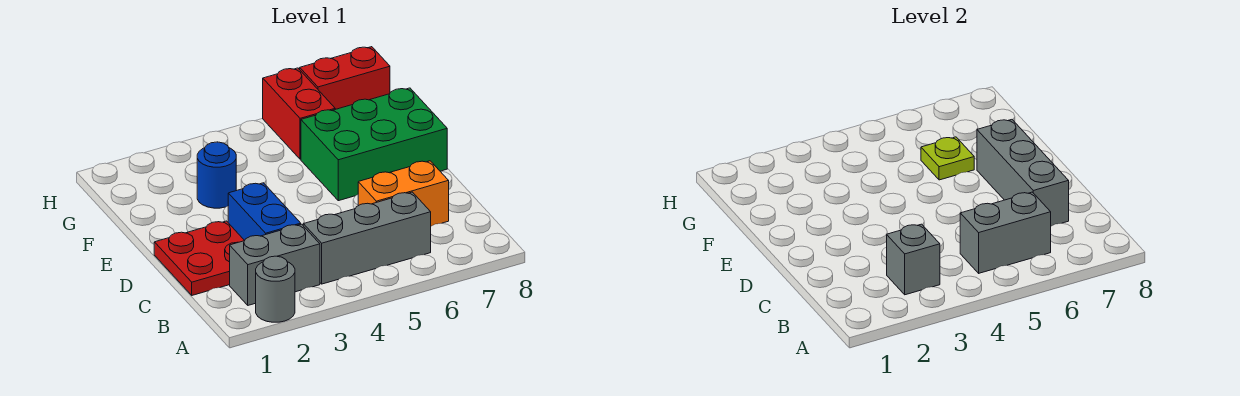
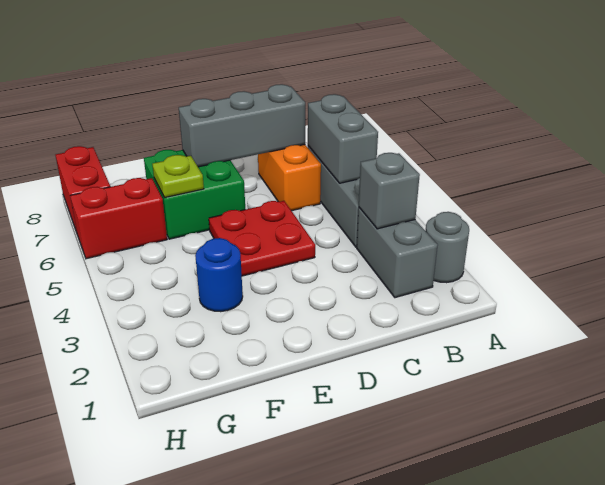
red plate C1:D2 level 1 -> red plate D4:E5 level 1
blue brick C3:D3 level 1 -> none
green brick E6:F8 level 1 -> green brick E6:F7 level 1

